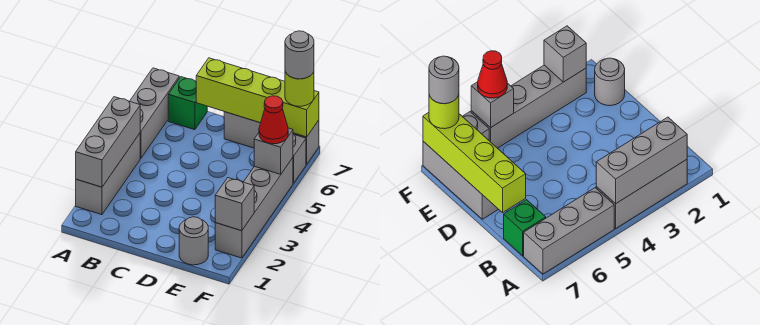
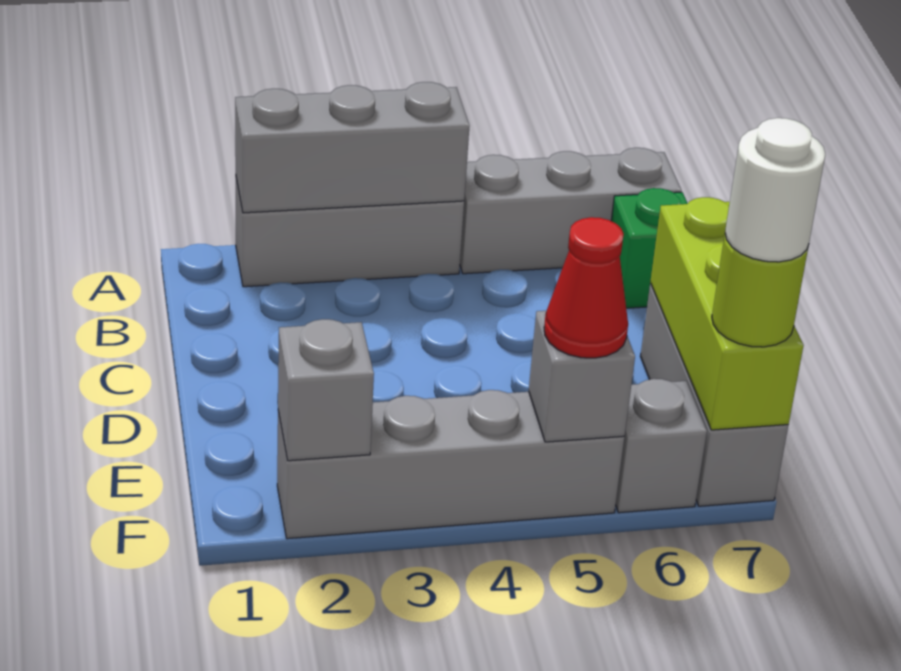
lime brick C7:F7 level 2 -> lime brick D7:F7 level 2
grey round brick E1 level 1 -> none
grey round brick F7 level 4 -> white round brick F7 level 4

